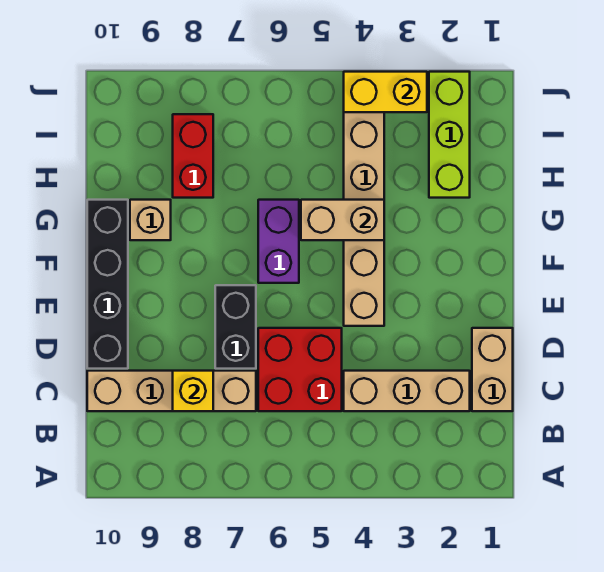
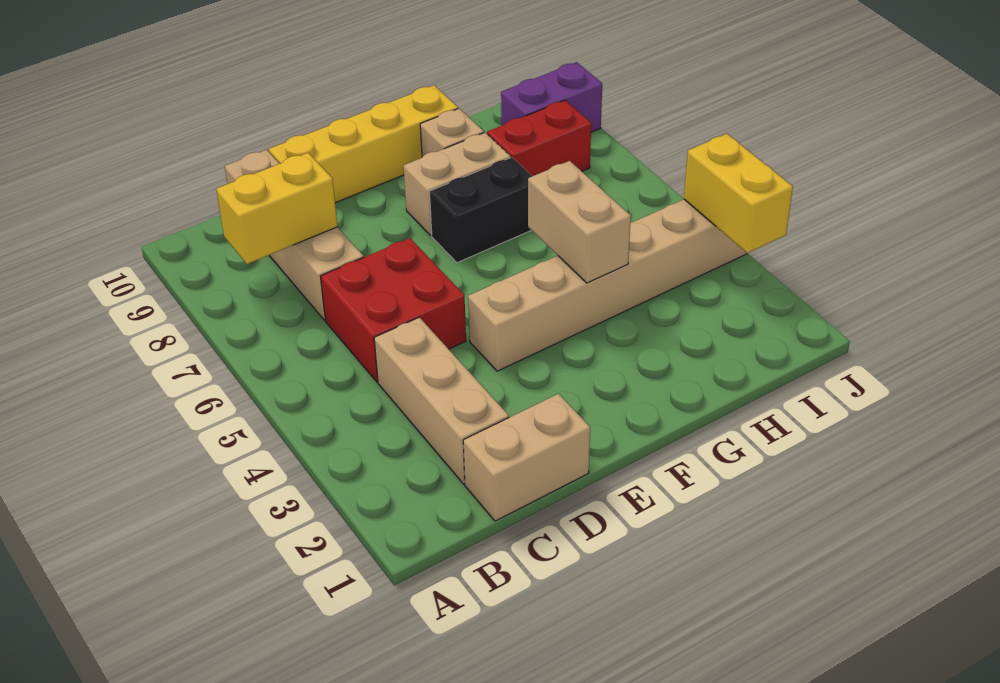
yellow brick C8 level 2 -> yellow brick B8:C8 level 2
black brick D7:E7 level 1 -> black brick F7:G7 level 1
black brick D10:G10 level 1 -> yellow brick D10:G10 level 1
purple brick F6:G6 level 1 -> purple brick I9:J9 level 1
none -> tan brick F8:G8 level 1
lime brick H2:J2 level 1 -> none

